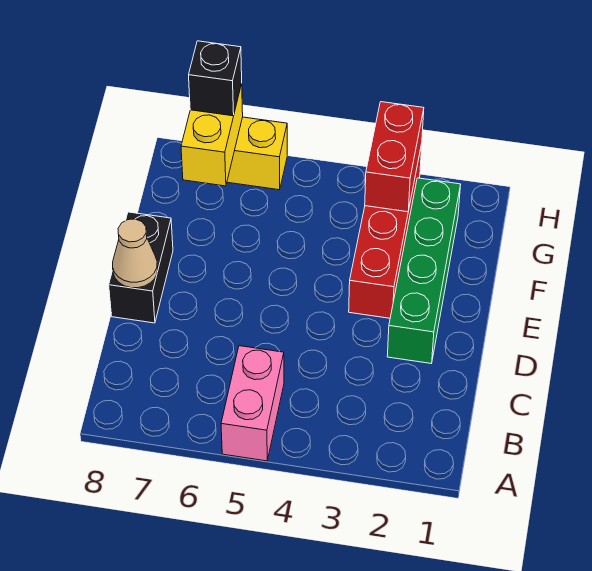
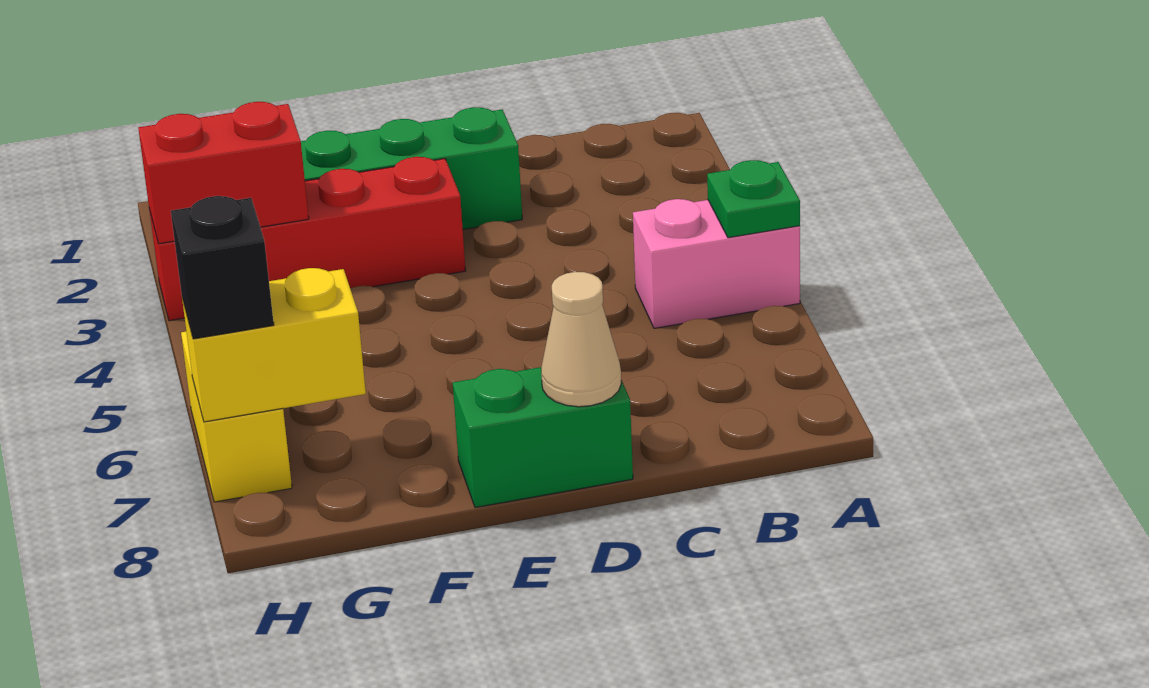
none -> green plate A5 level 2
black brick D8:E8 level 1 -> green brick D8:E8 level 1

